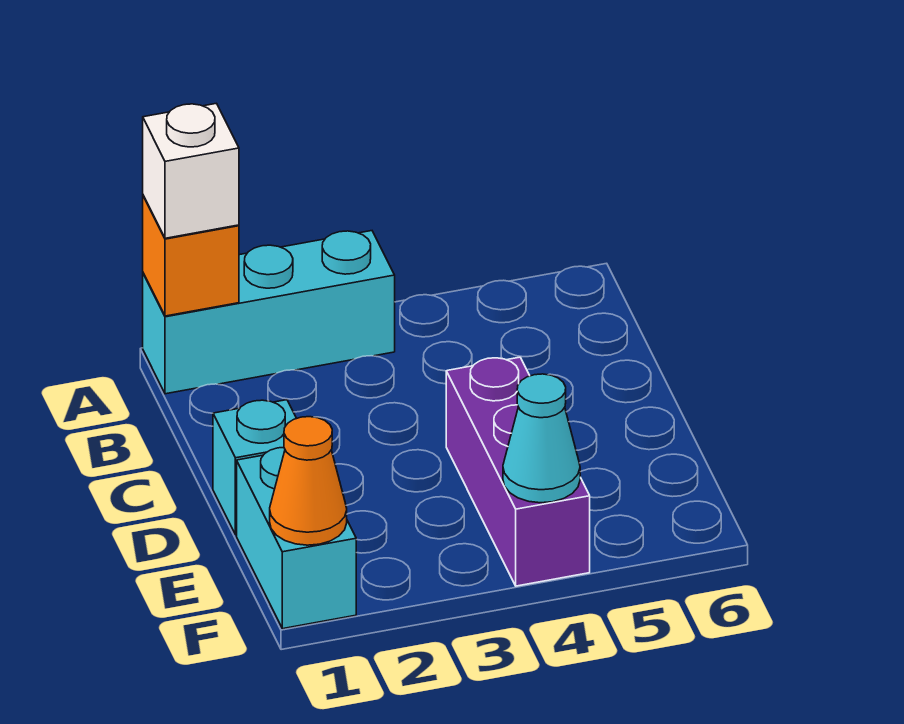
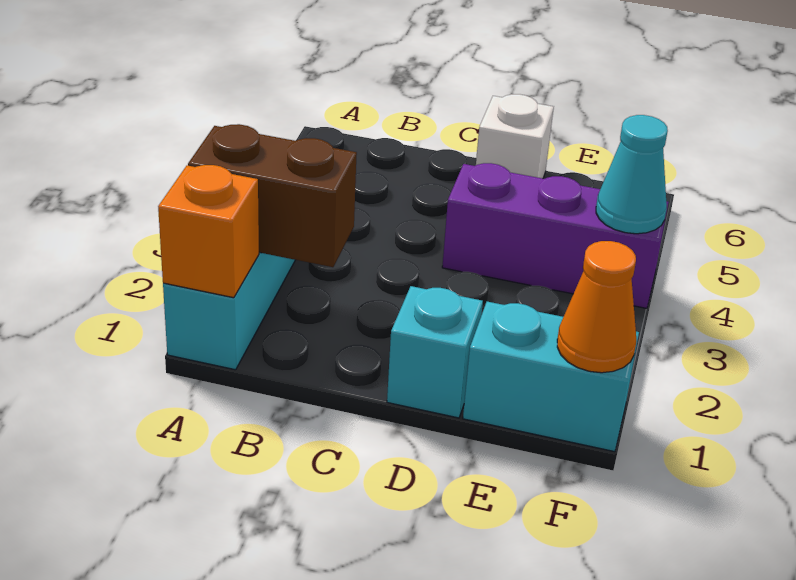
white brick A1 level 3 -> white brick D6 level 1
none -> brown brick A2:B2 level 2

